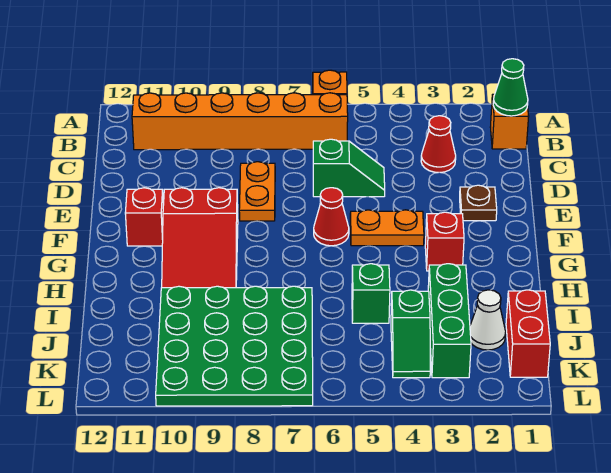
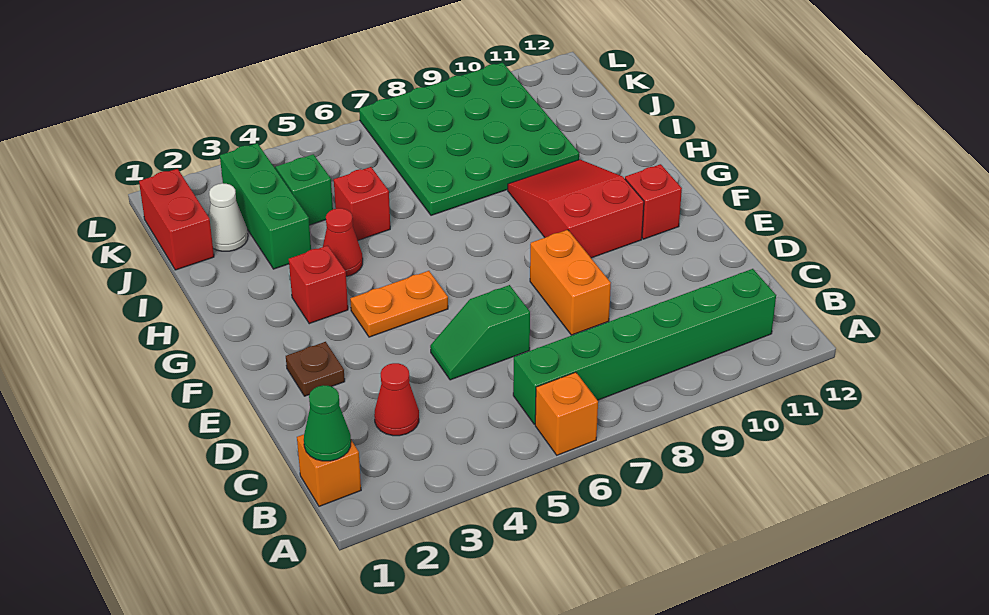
orange brick B6:B11 level 1 -> green brick B6:B11 level 1
orange plate D8:E8 level 1 -> orange brick D8:E8 level 1
red cone F6 level 1 -> red cone H4 level 1
green brick I5 level 1 -> red brick I5 level 1

